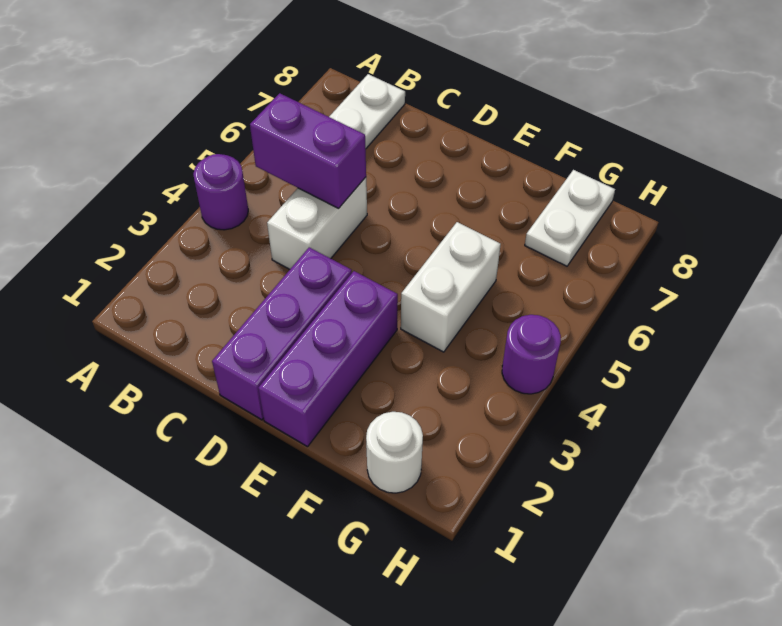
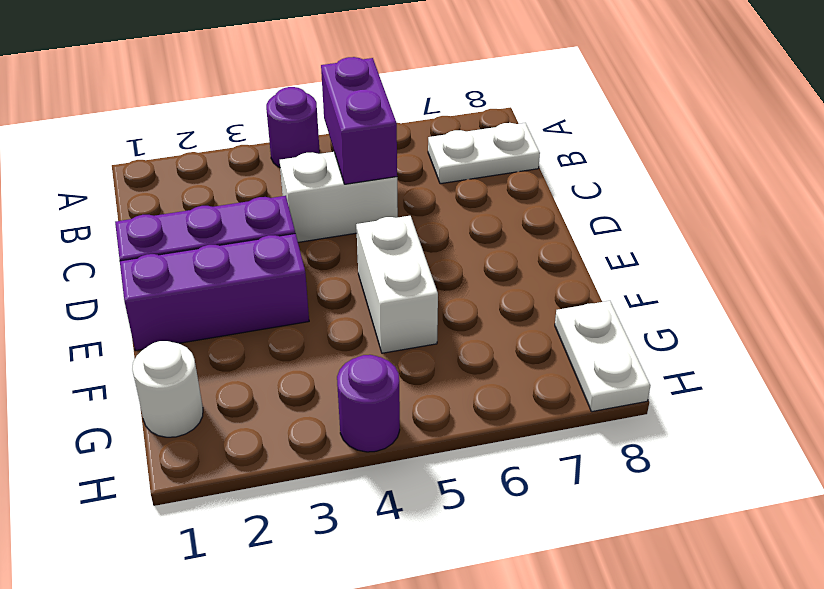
white brick F4:F5 level 1 -> white brick E5:F5 level 1
white plate G7:G8 level 1 -> white plate G8:H8 level 1

